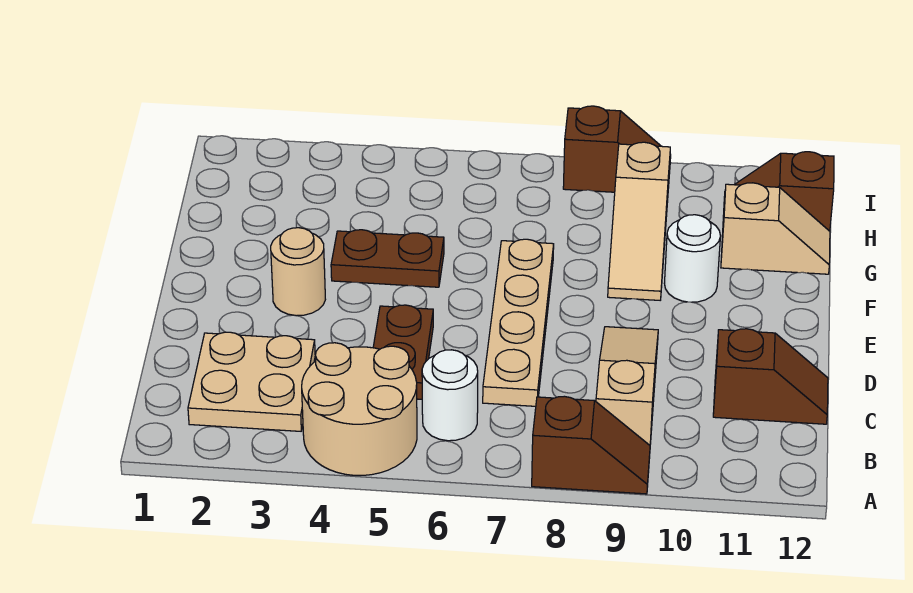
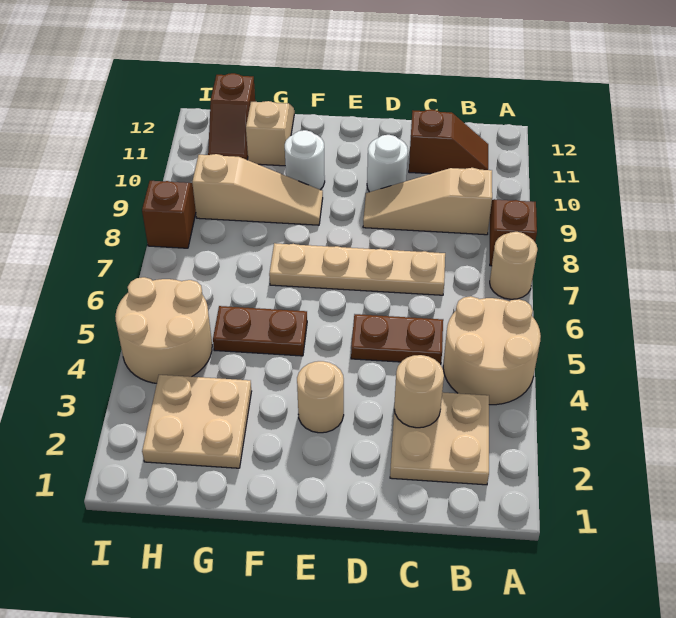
none -> tan round brick A7 level 1
white round brick B6 level 1 -> white round brick D10 level 1
none -> tan round brick C3 level 2
brown slope C11:C12 level 1 top 11 -> brown slope B11:C11 level 1 top C
brown plate F4:F5 level 1 -> brown plate F5:G5 level 1
none -> tan plate G2:H3 level 1
none -> tan round brick H4:I5 level 1

